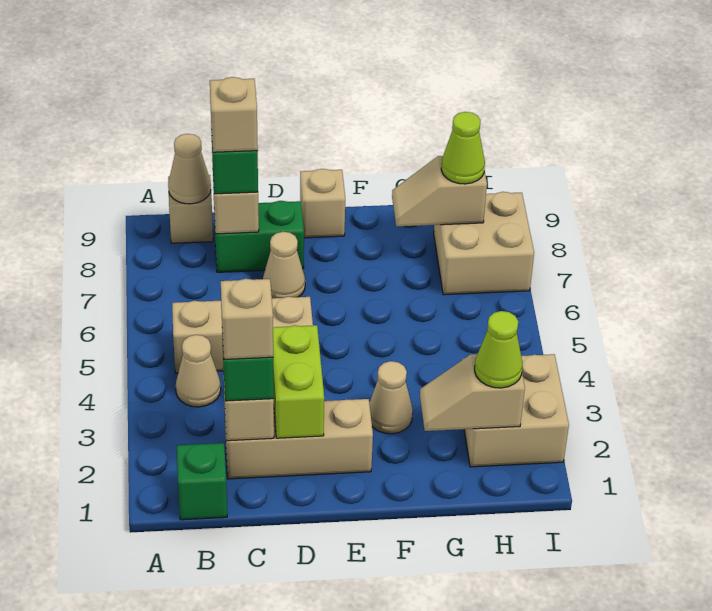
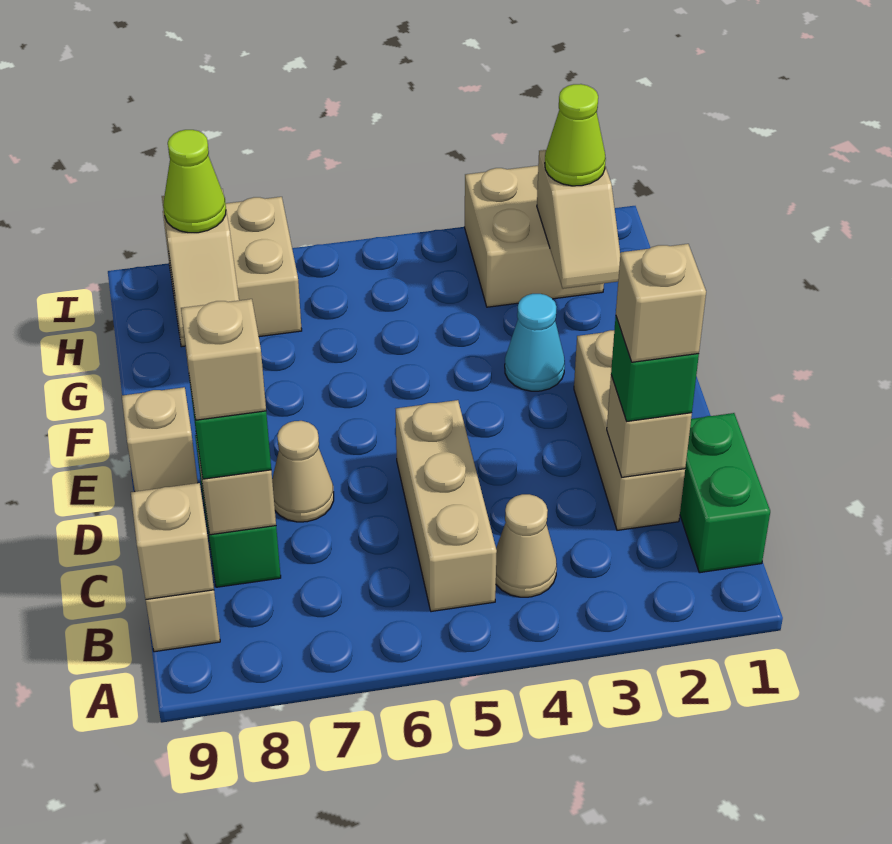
green brick B1 level 1 -> green brick B1:C1 level 1
tan cone B9 level 2 -> tan brick B9 level 2
lime brick D2:D3 level 2 -> none
tan cone F3 level 1 -> cyan cone F3 level 1

